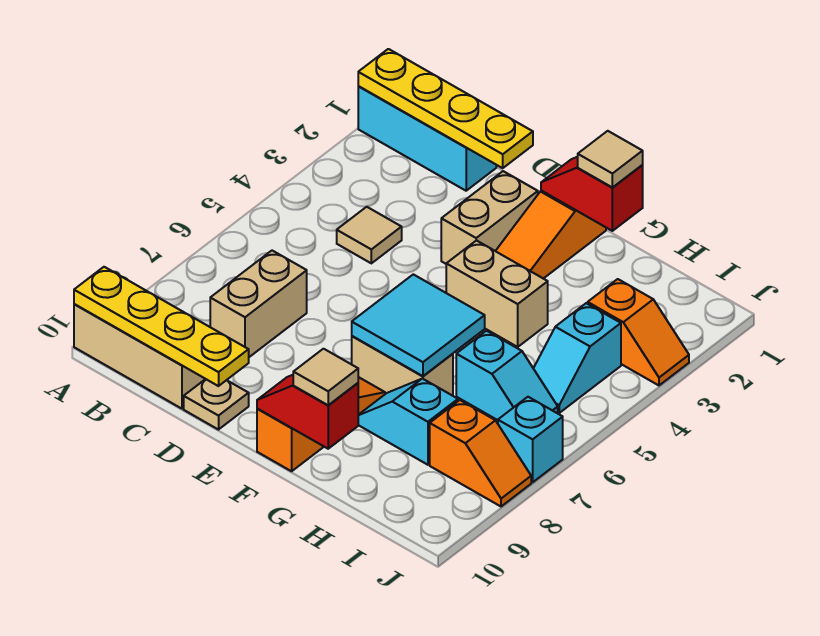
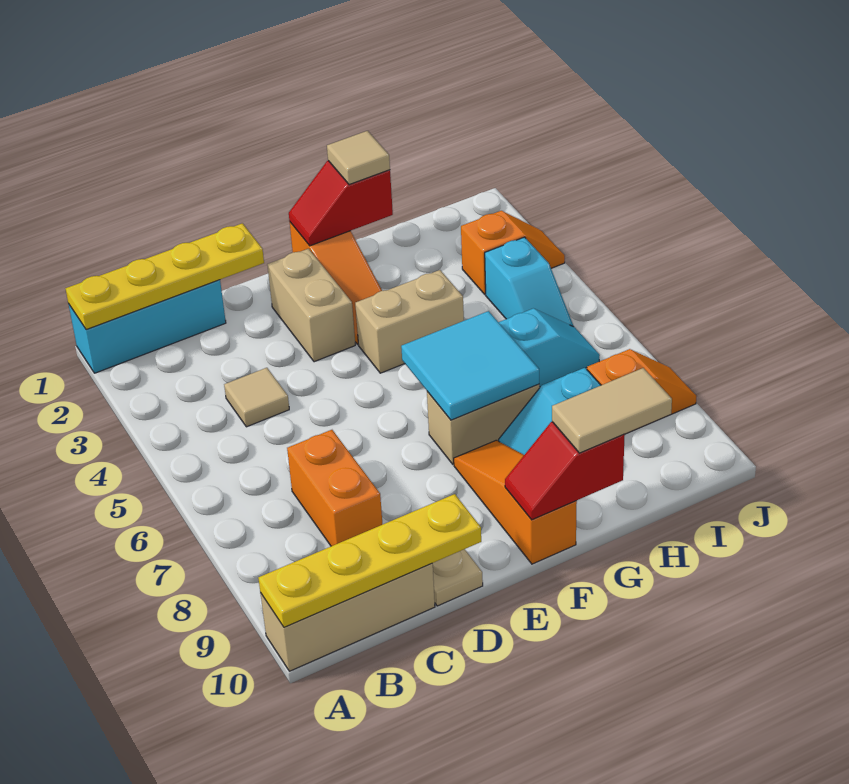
tan brick C7:C8 level 1 -> orange brick C7:C8 level 1
tan tile G10 level 3 -> tan tile G10:H10 level 3
cyan brick J7 level 1 -> none

